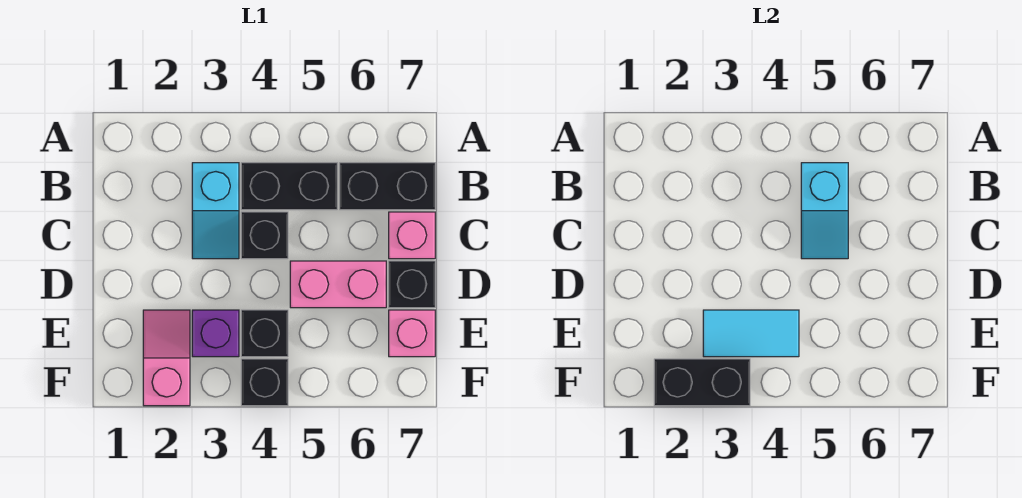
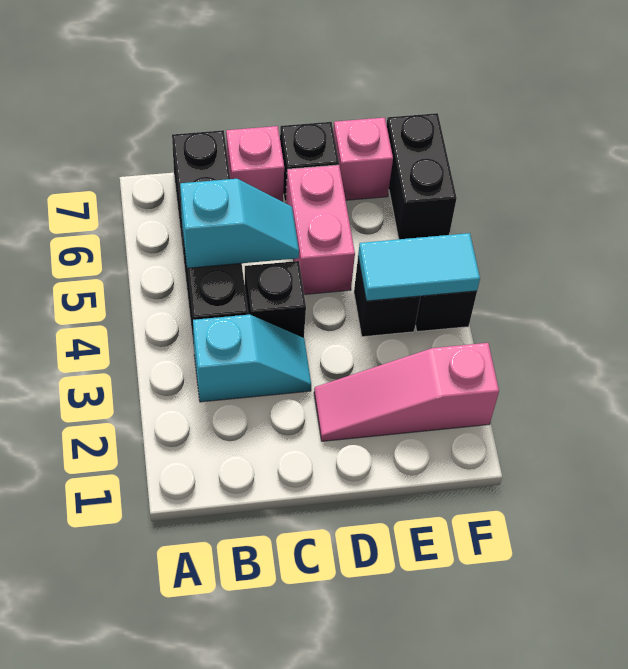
pink slope E2:F2 level 1 top F -> pink slope D2:F2 level 1 top F
purple brick E3 level 1 -> none
cyan tile E3:E4 level 2 -> cyan tile E4:F4 level 2
black brick F2:F3 level 2 -> black brick F6:F7 level 1

